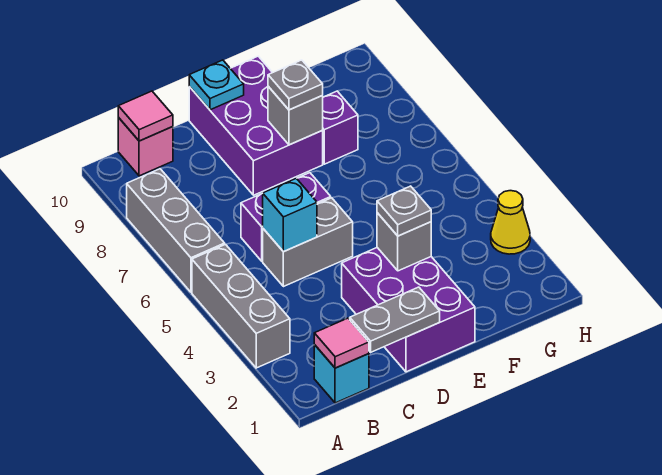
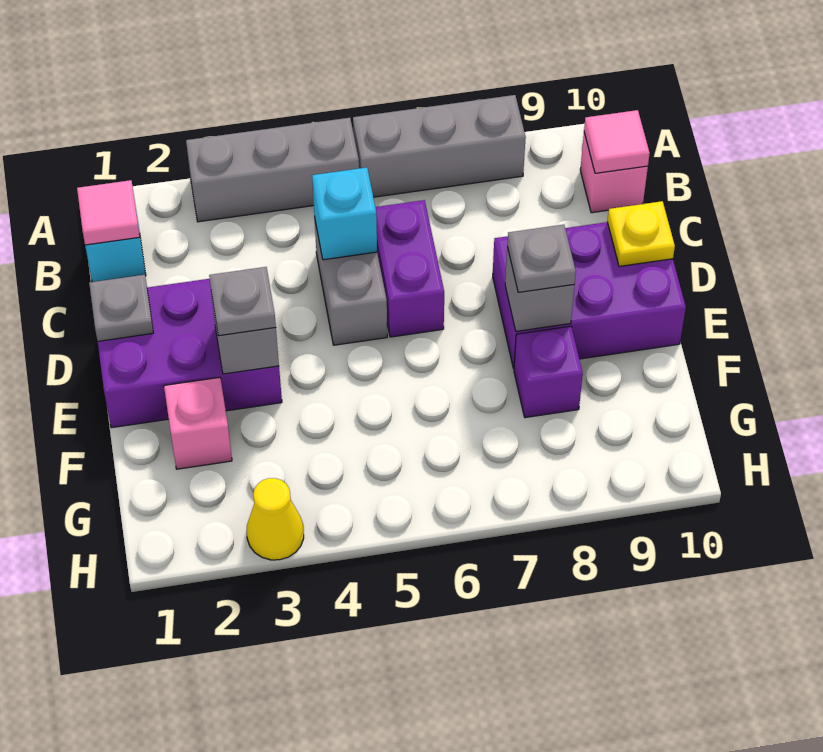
grey plate C1:D1 level 2 -> grey plate D1 level 2
cyan plate D10 level 2 -> yellow plate D10 level 2
none -> pink brick F2 level 1

